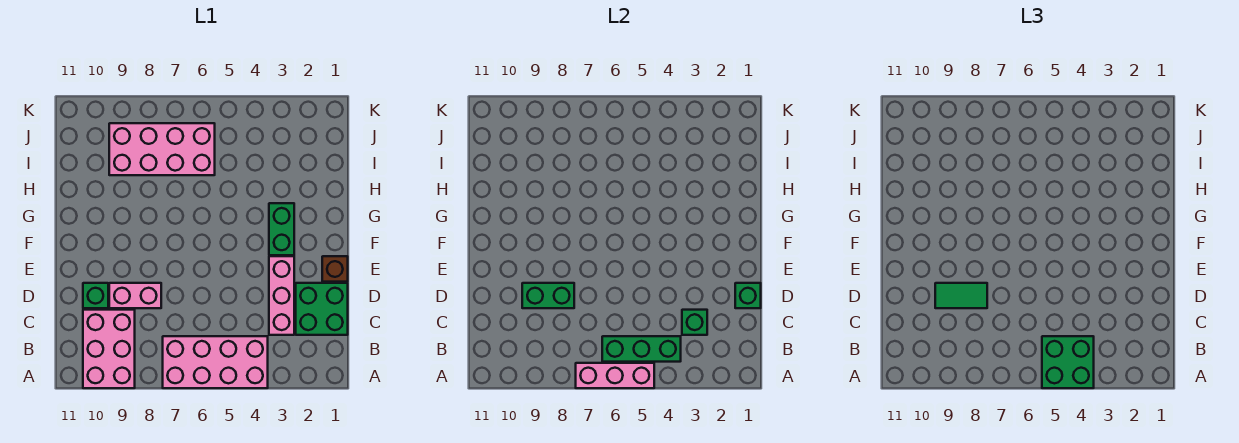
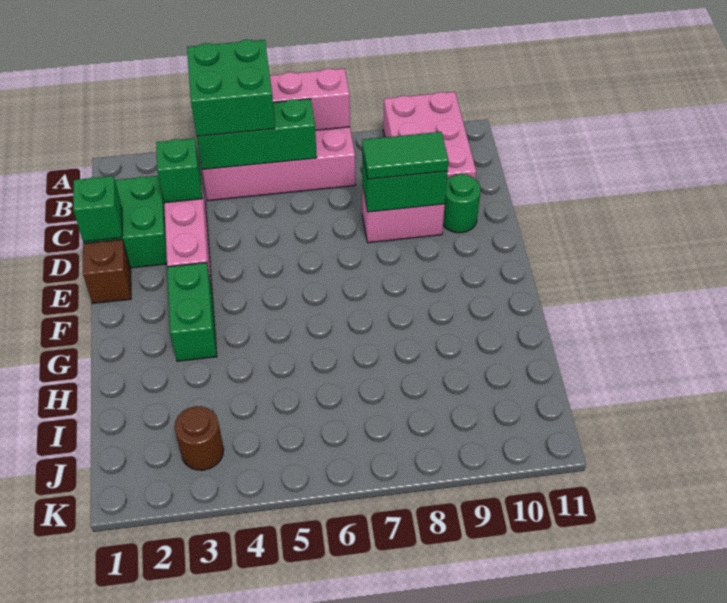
green brick D10 level 1 -> green round brick D10 level 1
pink brick I6:J9 level 1 -> none
none -> brown round brick J3 level 1

